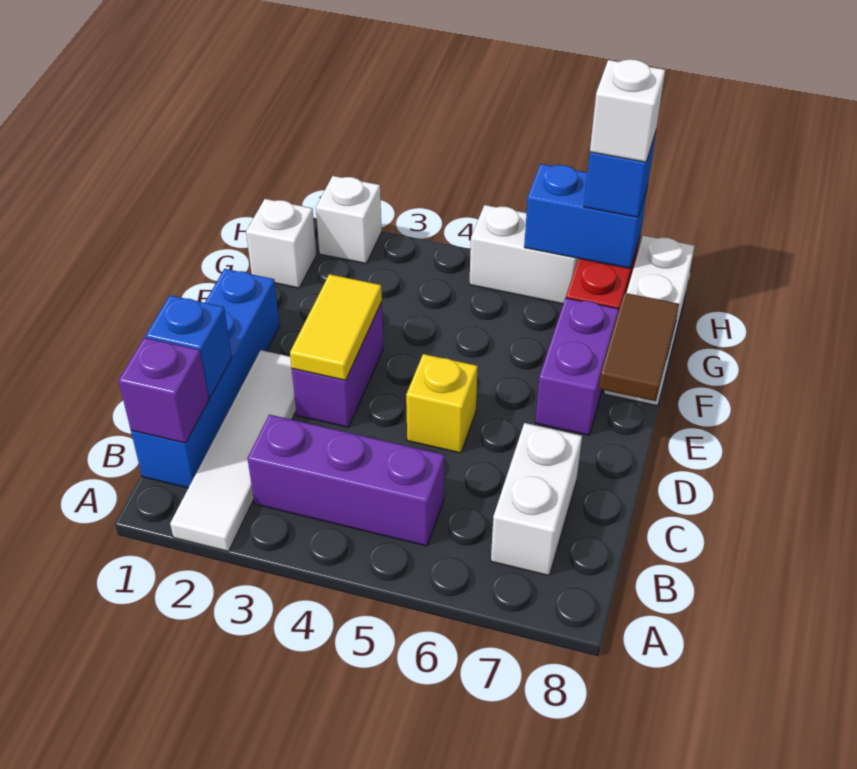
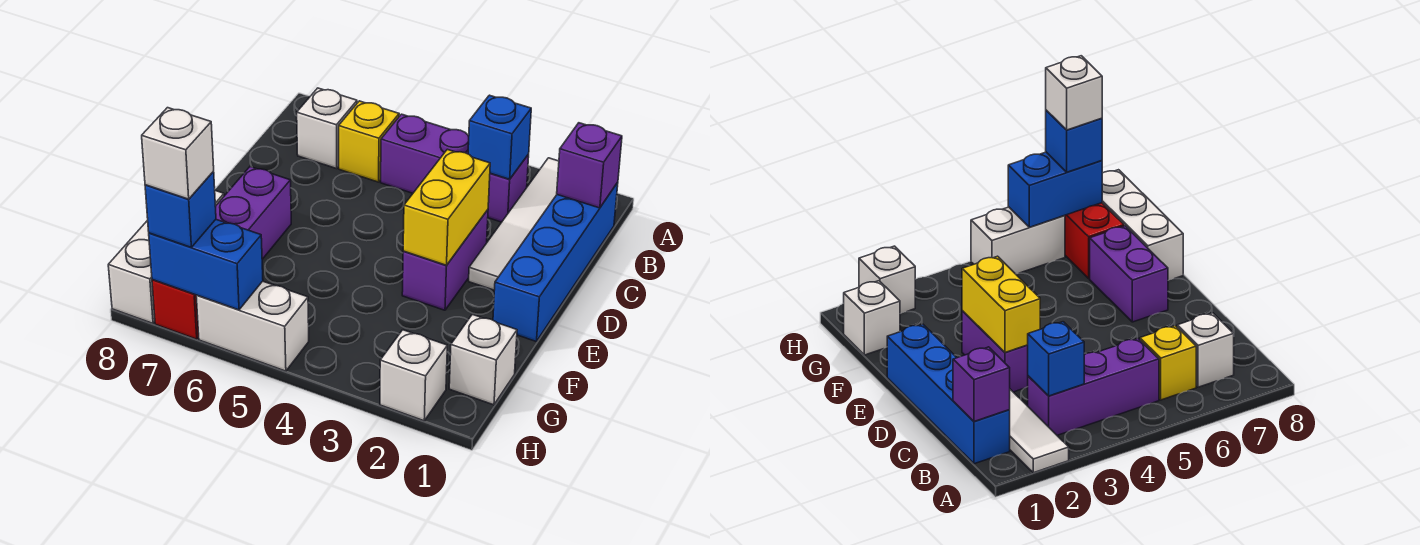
white brick B7:C7 level 1 -> white brick B7 level 1
blue brick C1 level 2 -> blue brick B3 level 2
yellow tile D3:E3 level 2 -> yellow brick D3:E3 level 2
yellow brick D5 level 1 -> yellow brick B6 level 1
brown tile E8:F8 level 2 -> none

